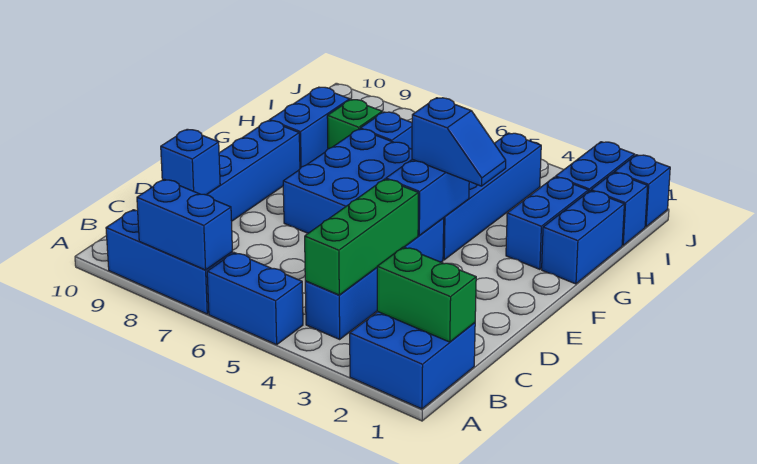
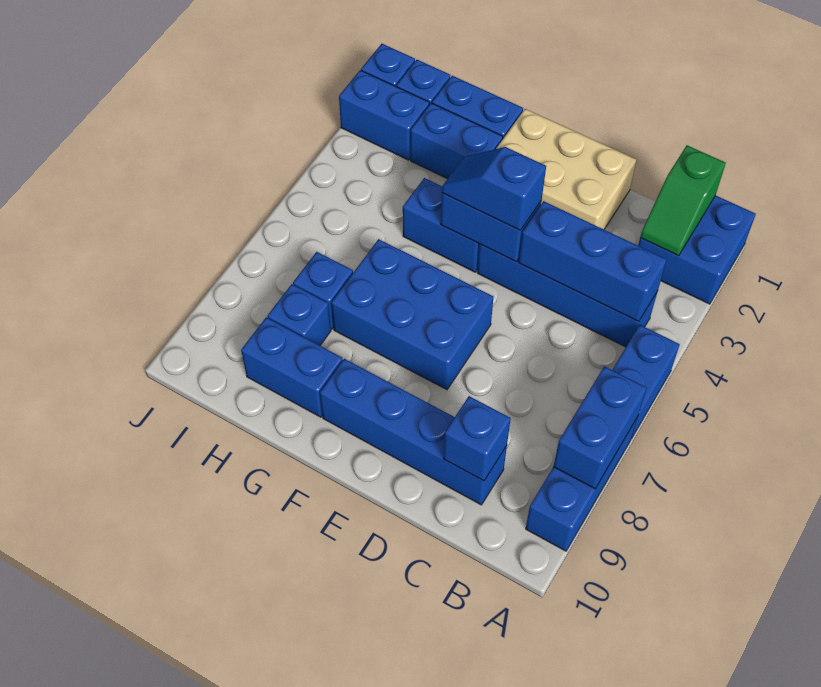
green brick B1:B2 level 2 -> green slope B1:B2 level 2 top 1
green brick B4:D4 level 2 -> blue brick B4:D4 level 2
none -> tan brick D1:F2 level 1
blue slope F3:F4 level 3 top 4 -> blue slope E4:F4 level 3 top E
blue brick F4:I4 level 1 -> blue brick F4:G4 level 1
green brick H8 level 1 -> blue brick H8 level 1

